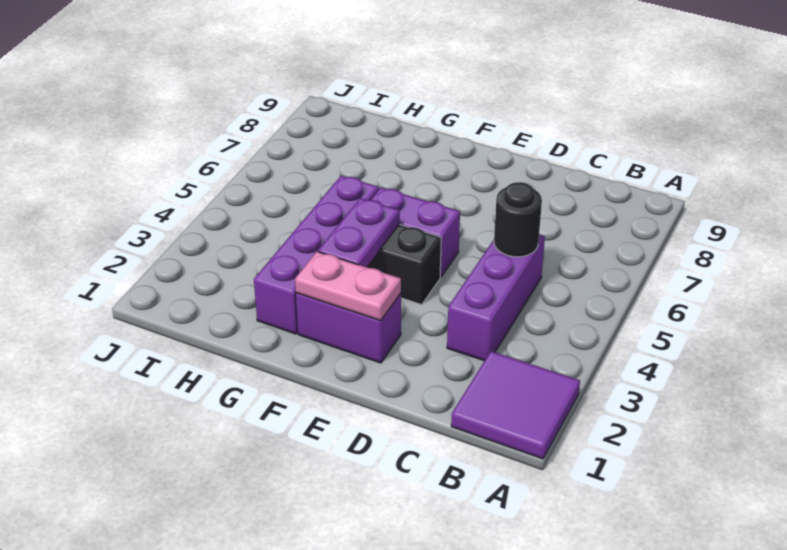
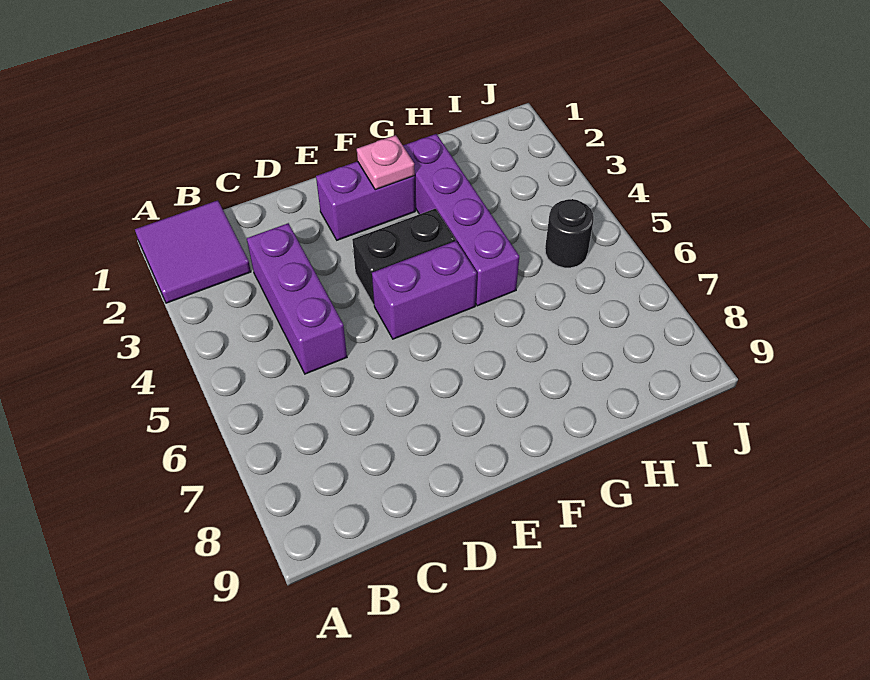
black round brick C5 level 2 -> black round brick I5 level 1
pink plate E2:F2 level 2 -> pink plate F2 level 2
purple plate F3:F4 level 2 -> none

